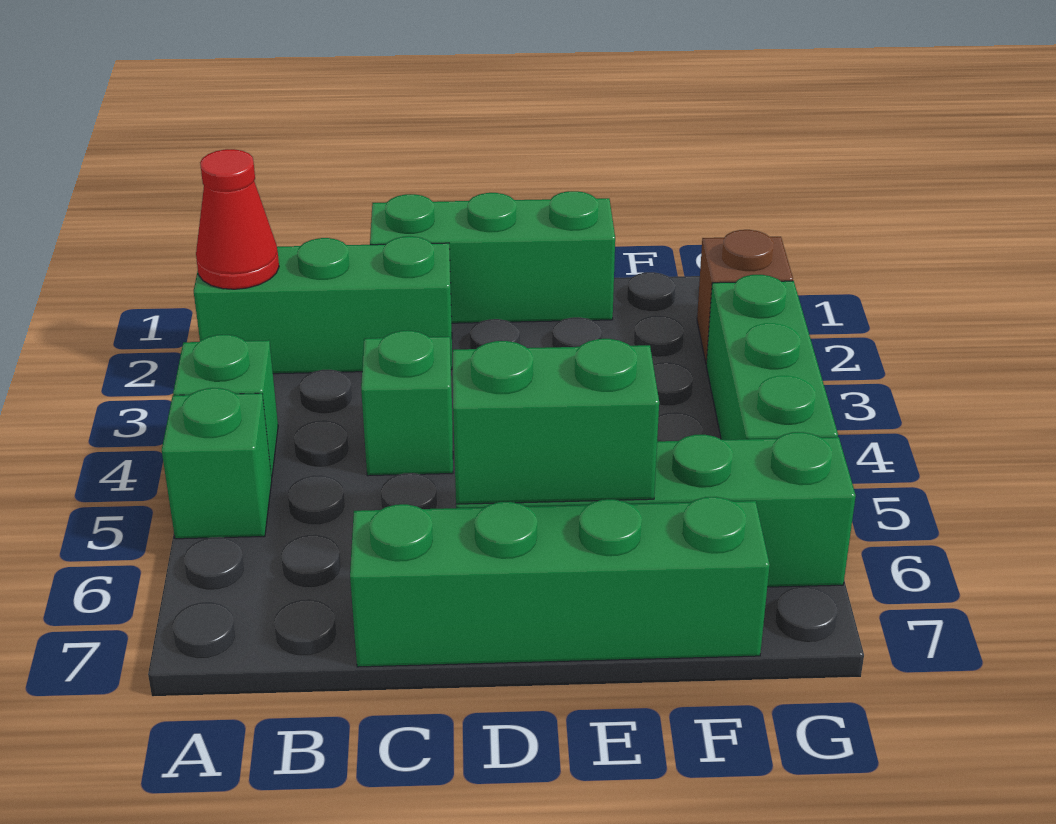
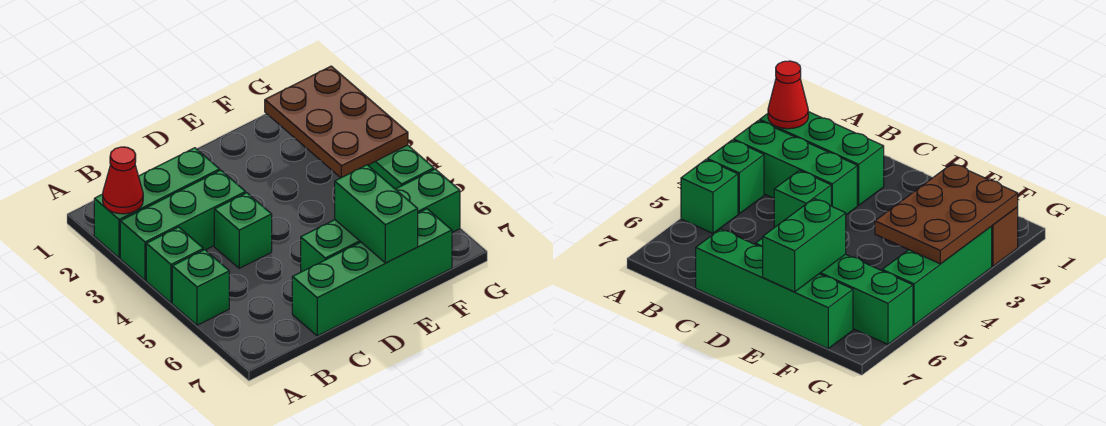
green brick C1:E1 level 1 -> green brick A3:C3 level 1
green brick D6:E6 level 2 -> green brick E6:E7 level 2
none -> brown plate F2:G4 level 2

